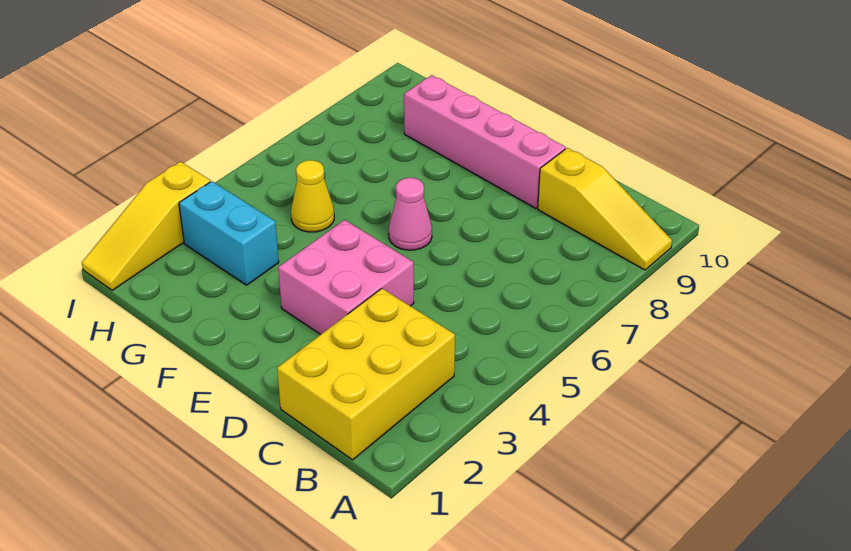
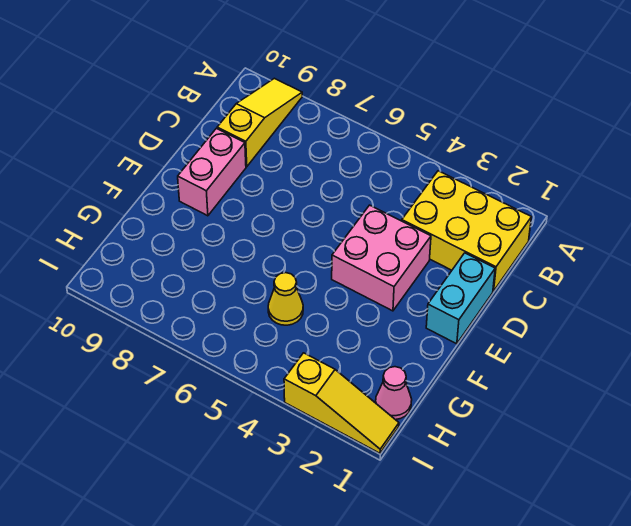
pink brick D9:G9 level 1 -> pink brick D9:E9 level 1
pink cone E6 level 1 -> pink cone H1 level 1
cyan brick G3:H3 level 1 -> cyan brick D1:E1 level 1

